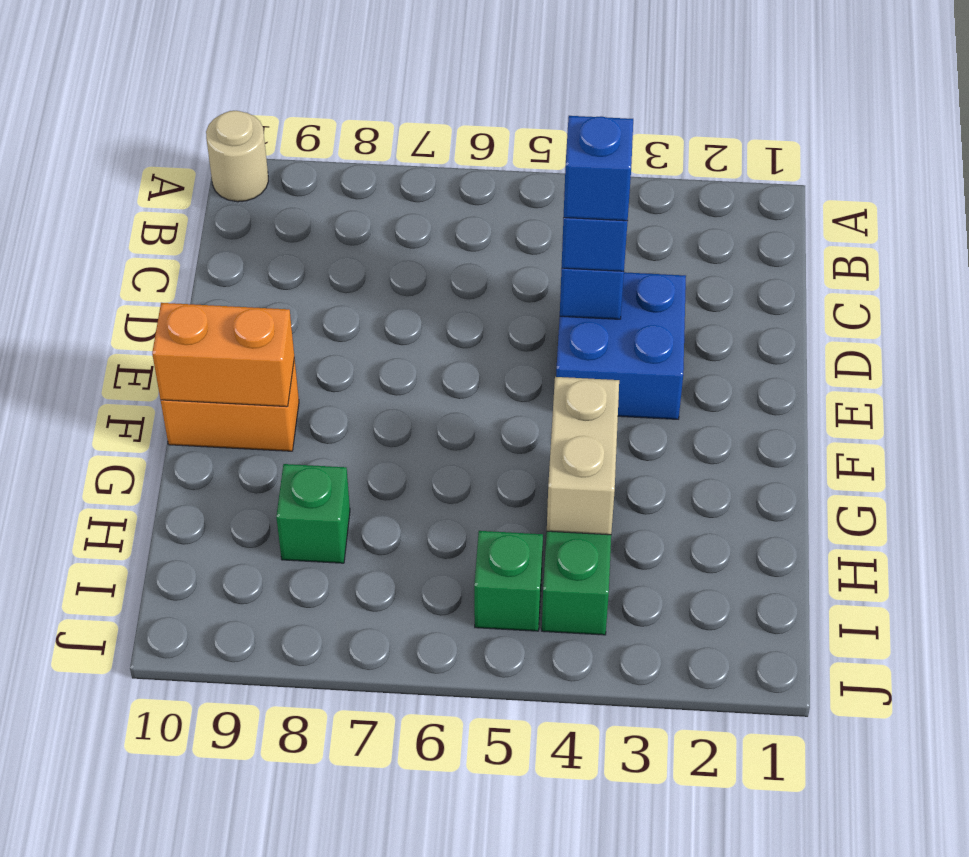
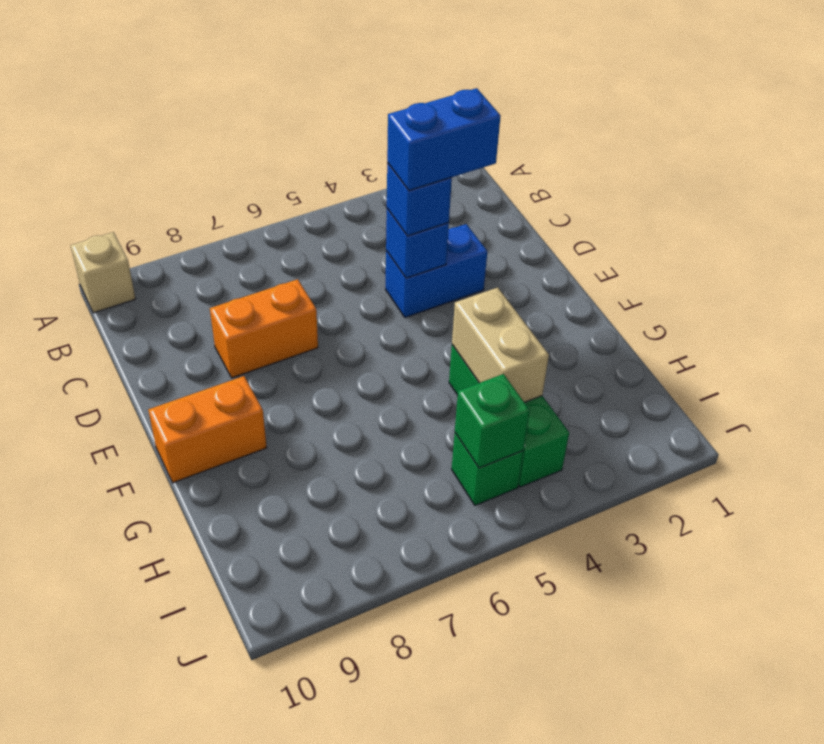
tan round brick A10 level 1 -> tan brick A10 level 1
blue brick D3:E4 level 1 -> blue brick D3:D4 level 1
blue brick D4 level 4 -> blue brick D3:D4 level 4
orange brick F9:F10 level 2 -> orange brick D7:D8 level 1
green brick H8 level 1 -> green brick I5 level 2

